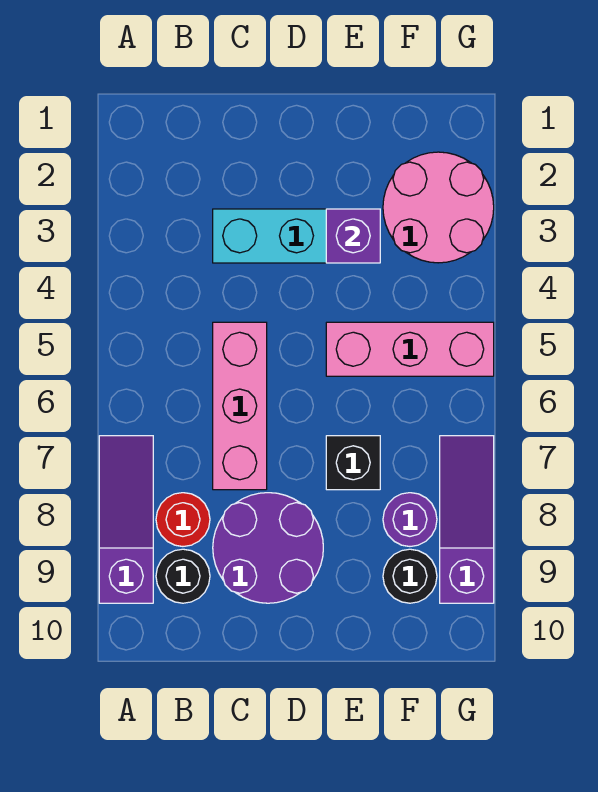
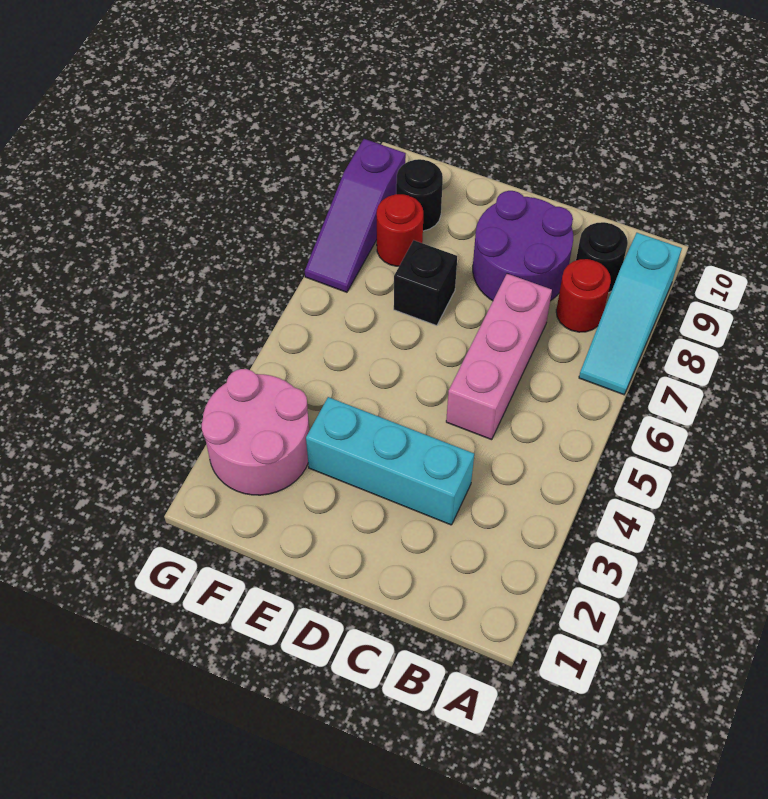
purple slope A7:A9 level 1 top 9 -> cyan slope A7:A9 level 1 top 9
purple brick E3 level 2 -> none
pink brick E5:G5 level 1 -> none
purple round brick F8 level 1 -> red round brick F8 level 1

